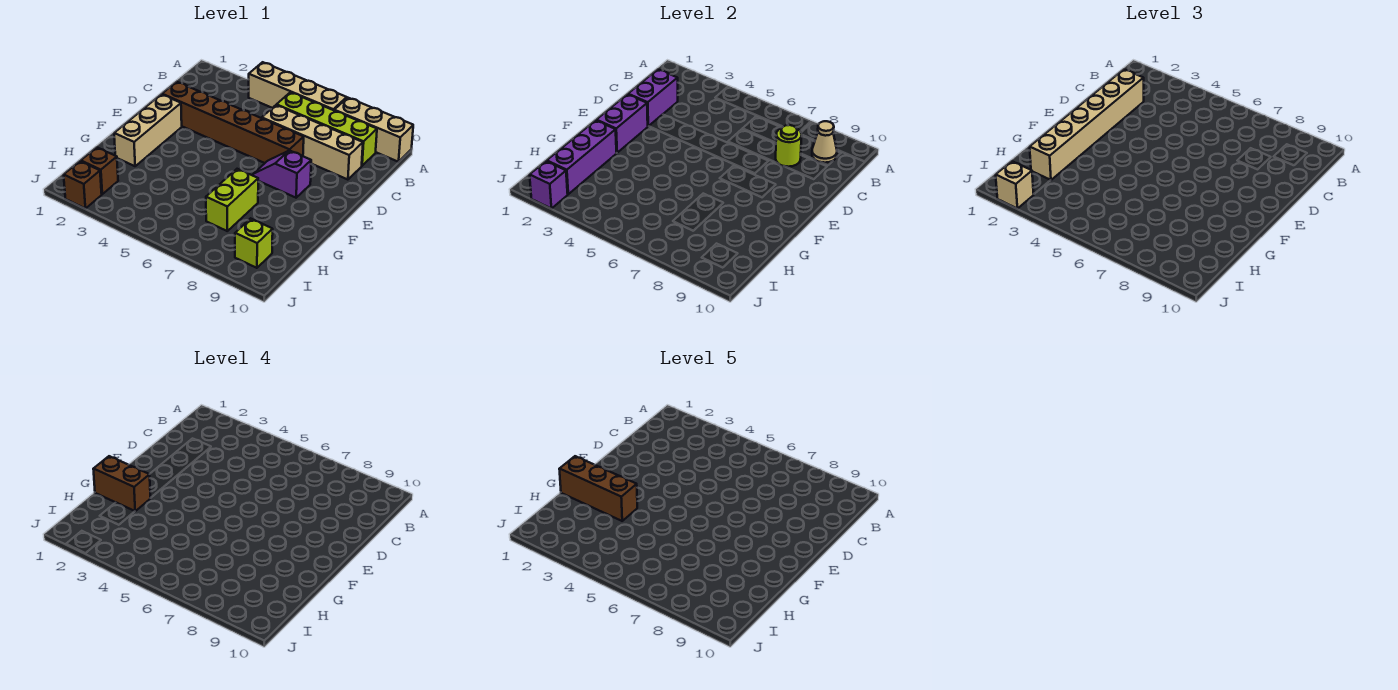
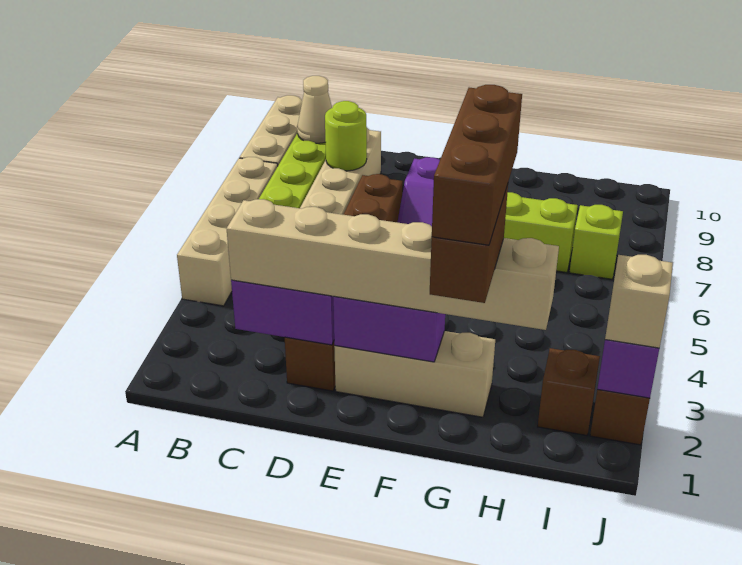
purple brick G2:I2 level 2 -> none
lime brick I9 level 1 -> lime brick I7 level 1

